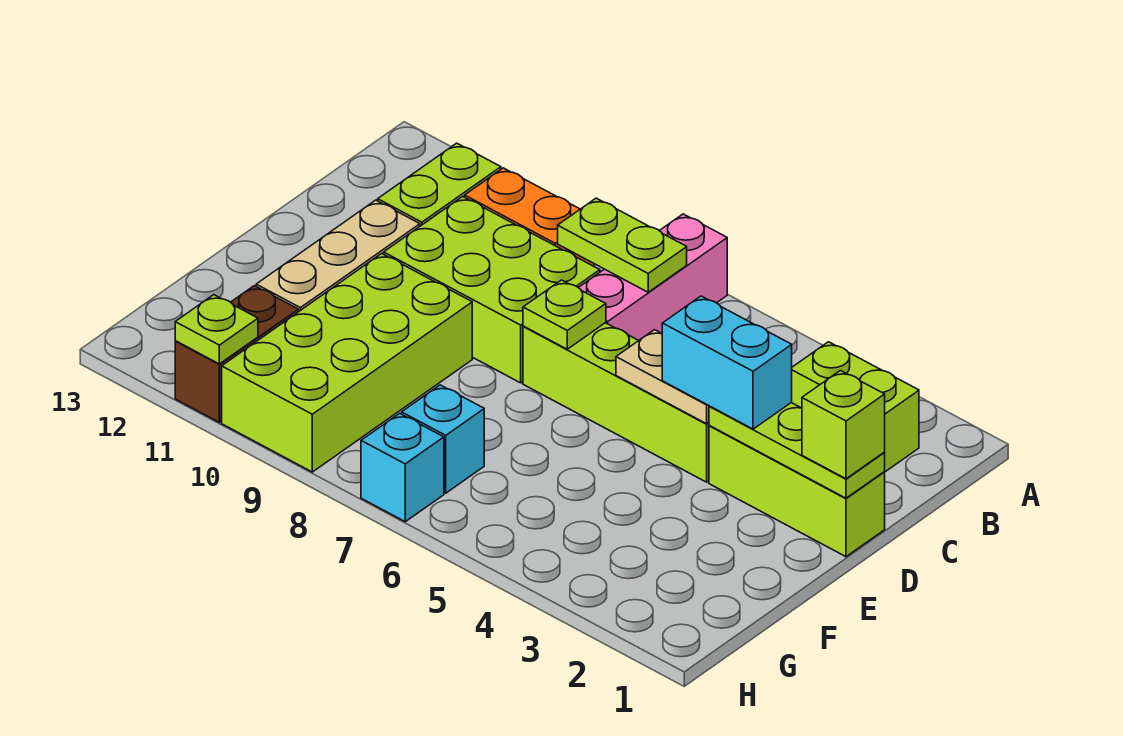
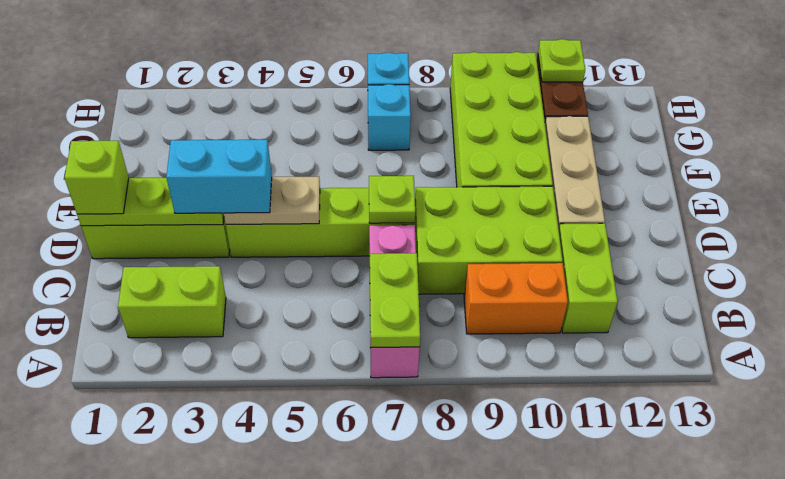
lime plate B7:B8 level 2 -> lime plate A7:B7 level 2

